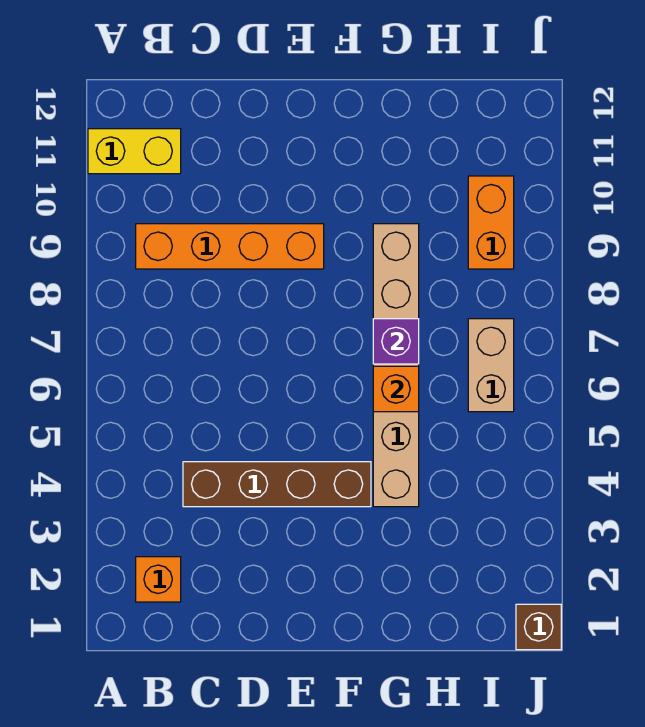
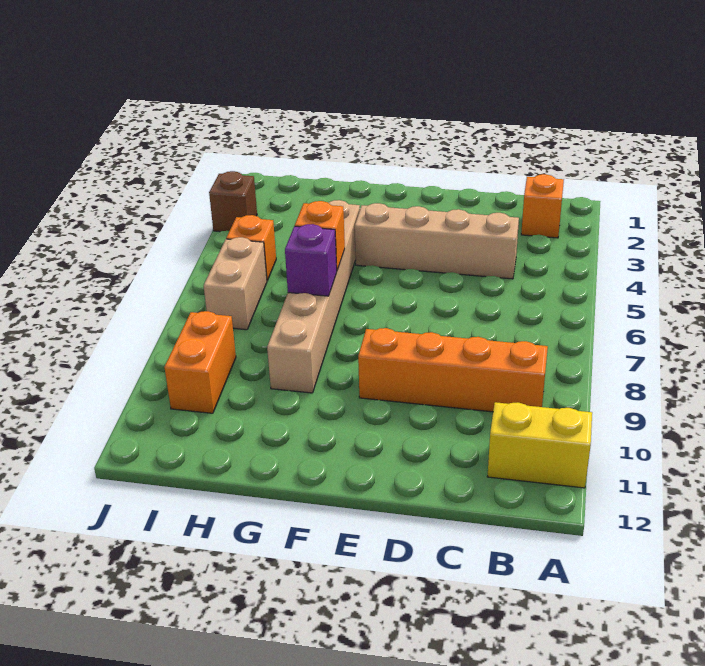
brown brick C4:F4 level 1 -> tan brick C4:F4 level 1
none -> orange brick I5 level 1
brown brick J1 level 1 -> brown brick J3 level 1

